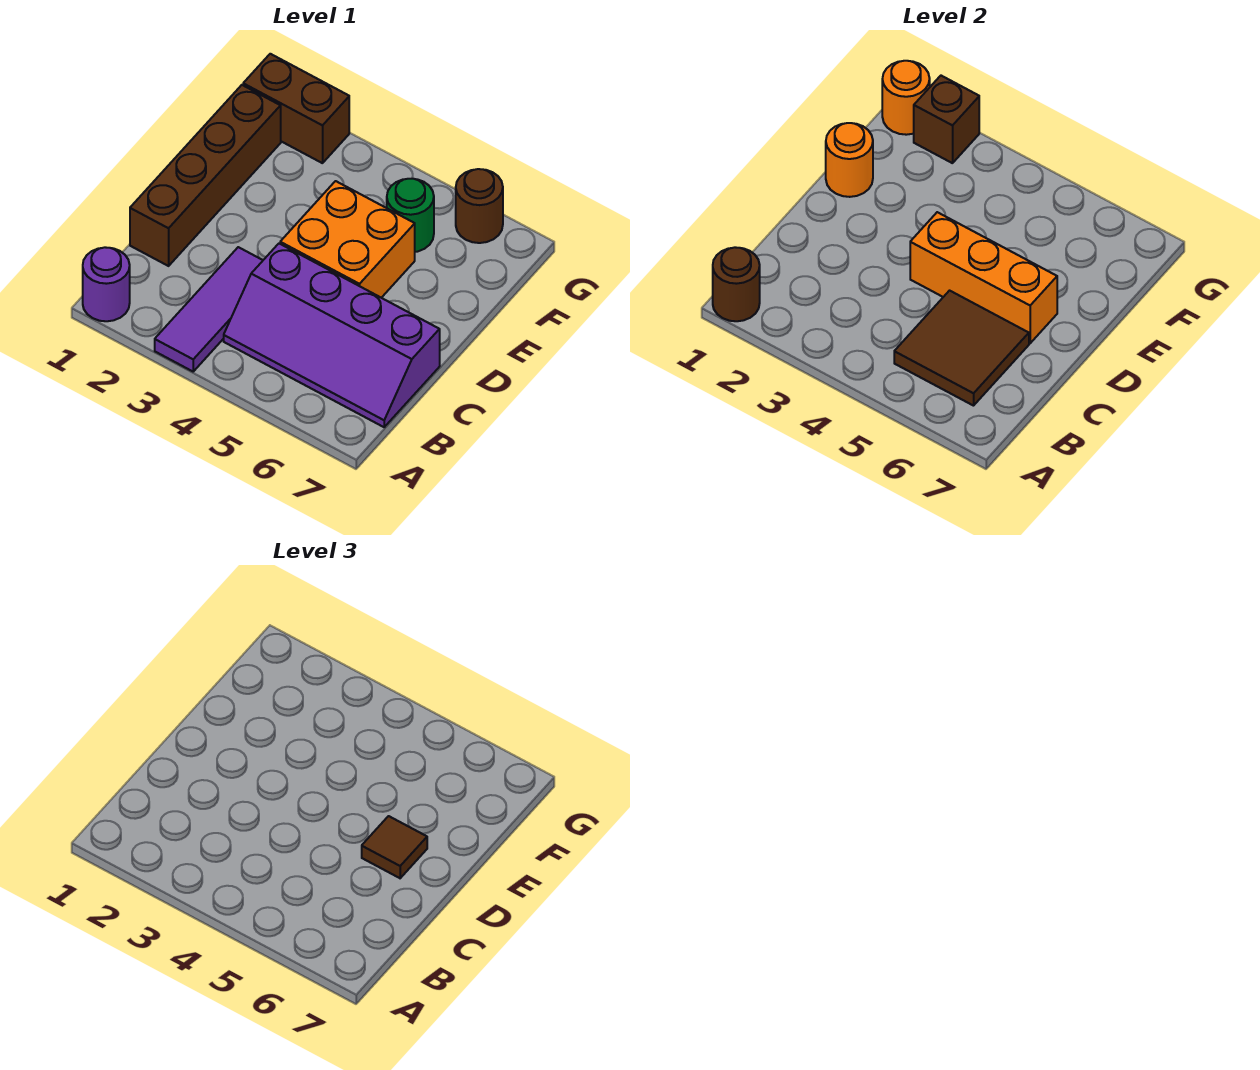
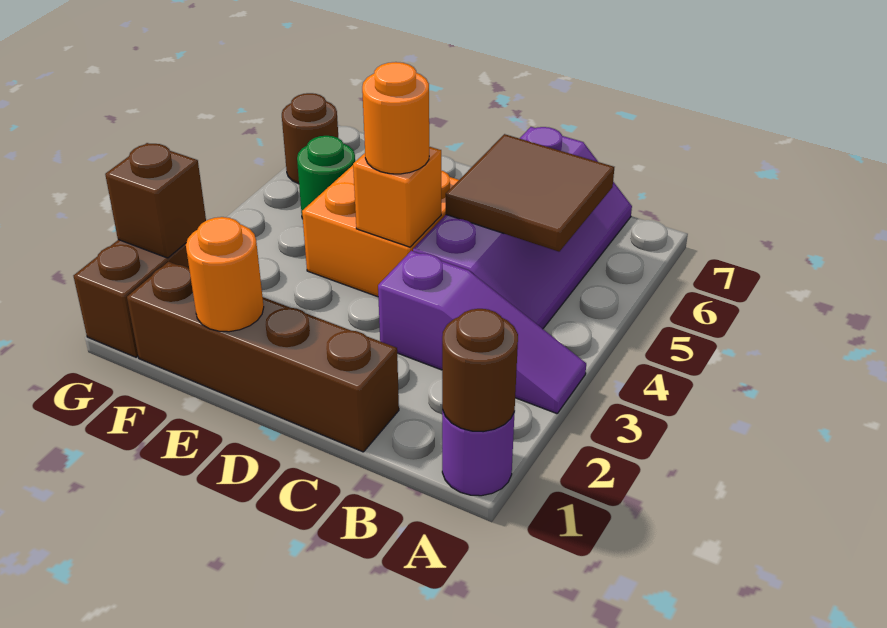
purple tile A3:C3 level 1 -> purple slope A3:C3 level 1 top C
orange brick D4:D6 level 2 -> orange brick D4 level 2
brown tile D6 level 3 -> none
orange round brick G1 level 2 -> orange round brick D4 level 3

